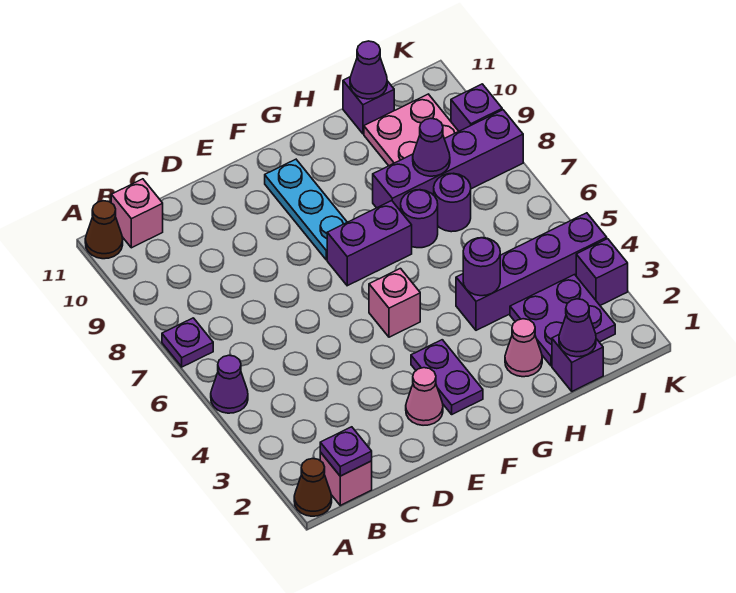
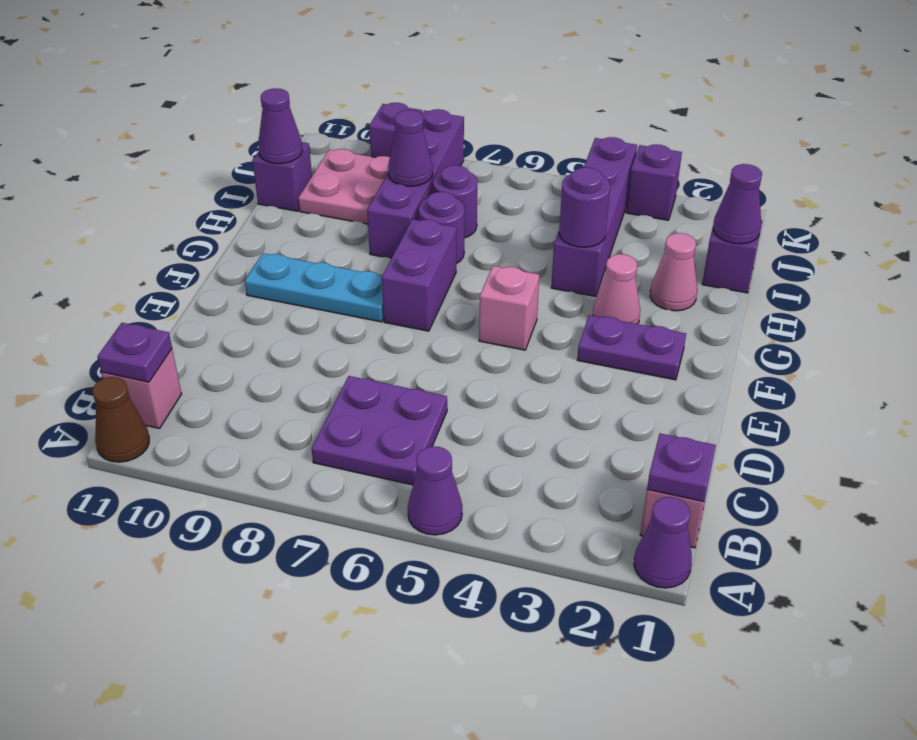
brown cone A1 level 1 -> purple cone A1 level 1
purple plate A7 level 1 -> purple plate B11 level 2
pink cone E2 level 1 -> pink cone G3 level 1
purple plate I2:J3 level 1 -> purple plate B6:C7 level 1

